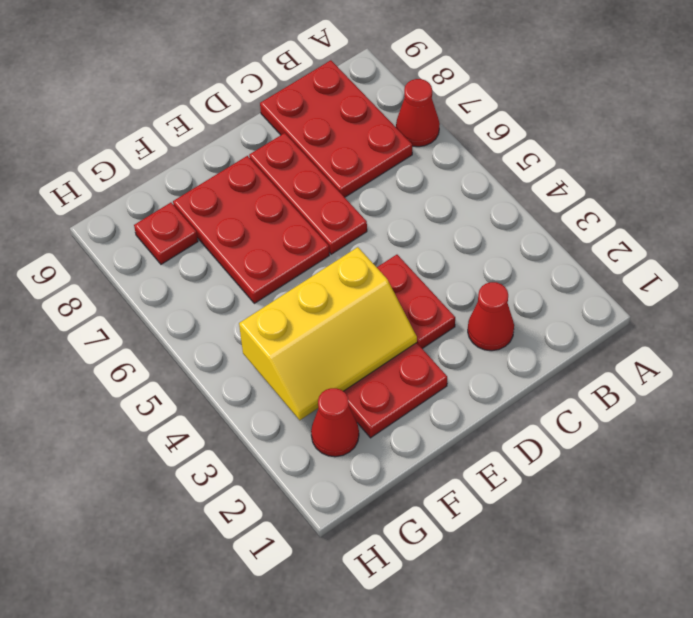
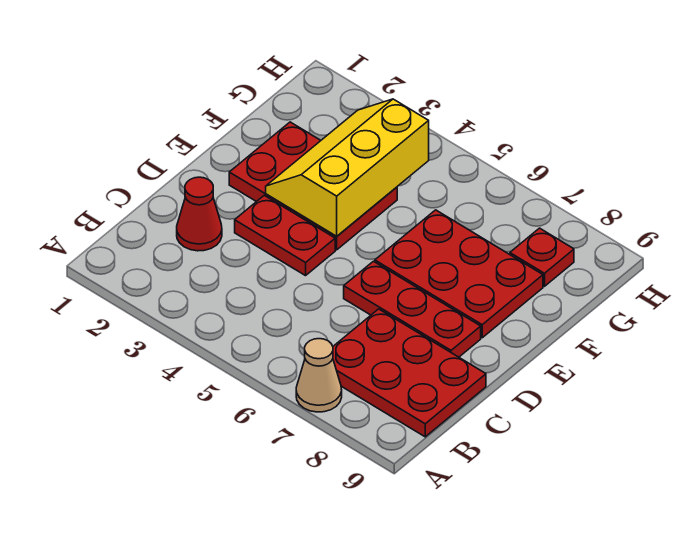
red cone A7 level 1 -> tan cone A7 level 1
red cone G2 level 1 -> none

